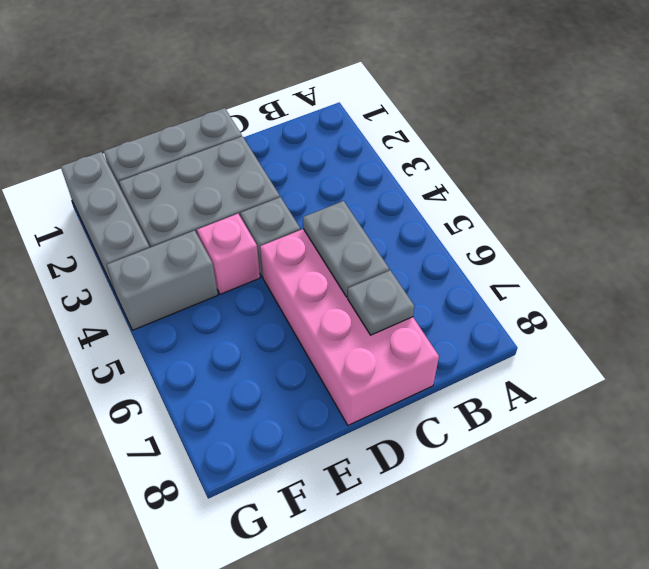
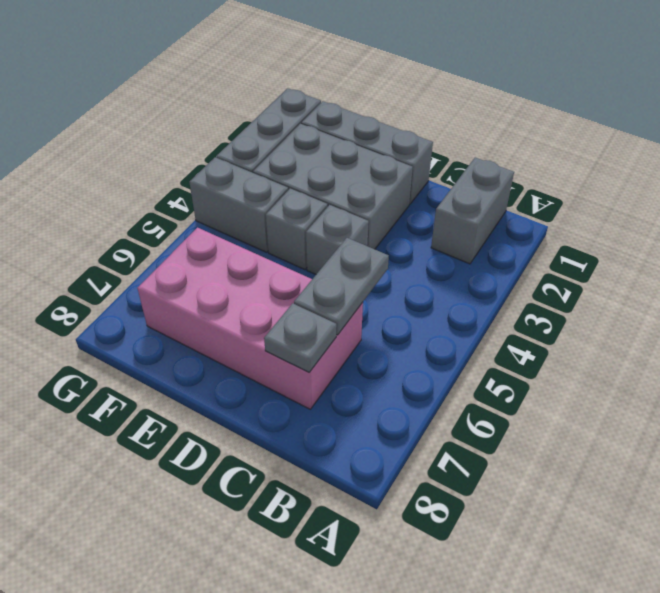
none -> grey brick B1:B2 level 1
pink brick C5:D8 level 1 -> pink brick C6:F7 level 1
pink brick E4 level 1 -> grey brick E4 level 1

